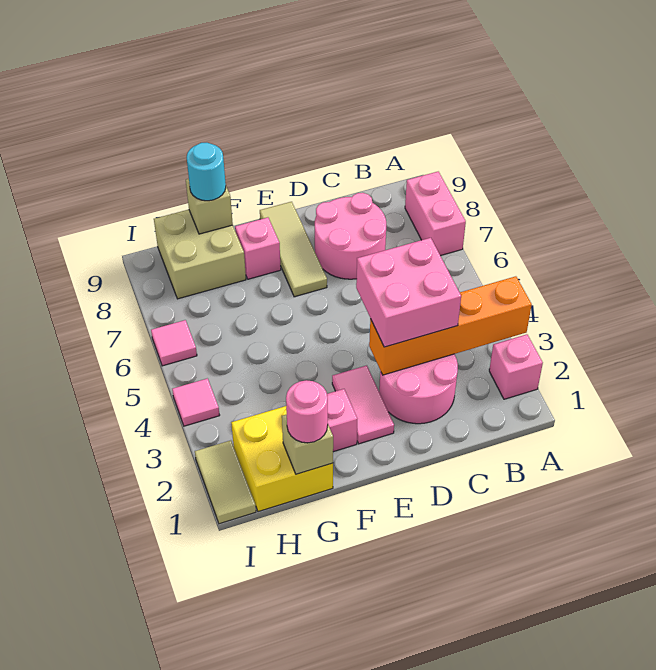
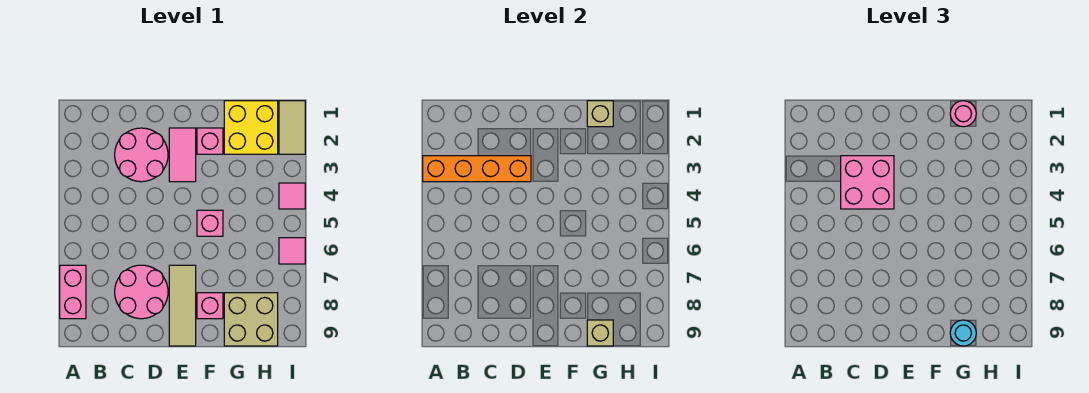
pink brick A2 level 1 -> pink brick F5 level 1

